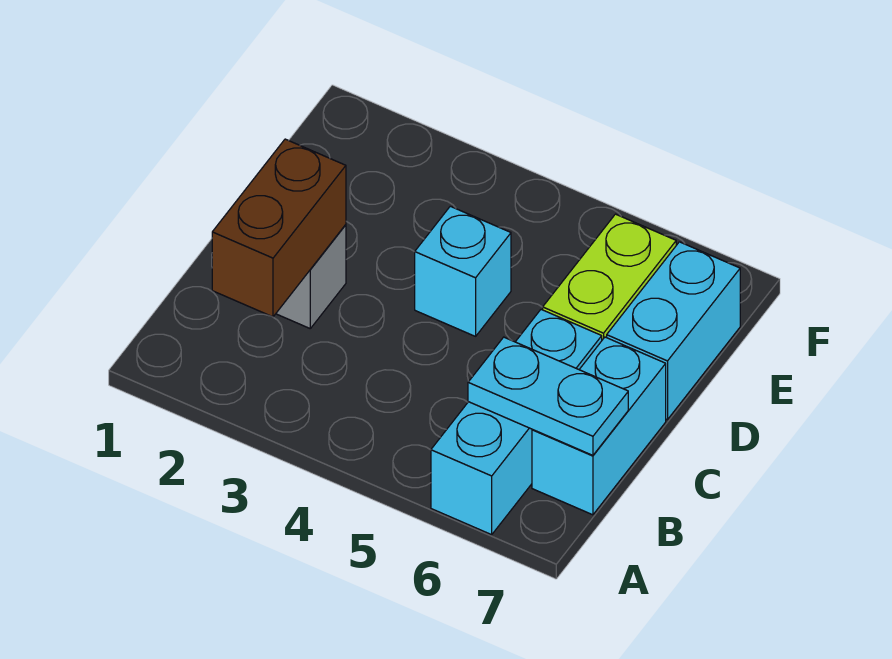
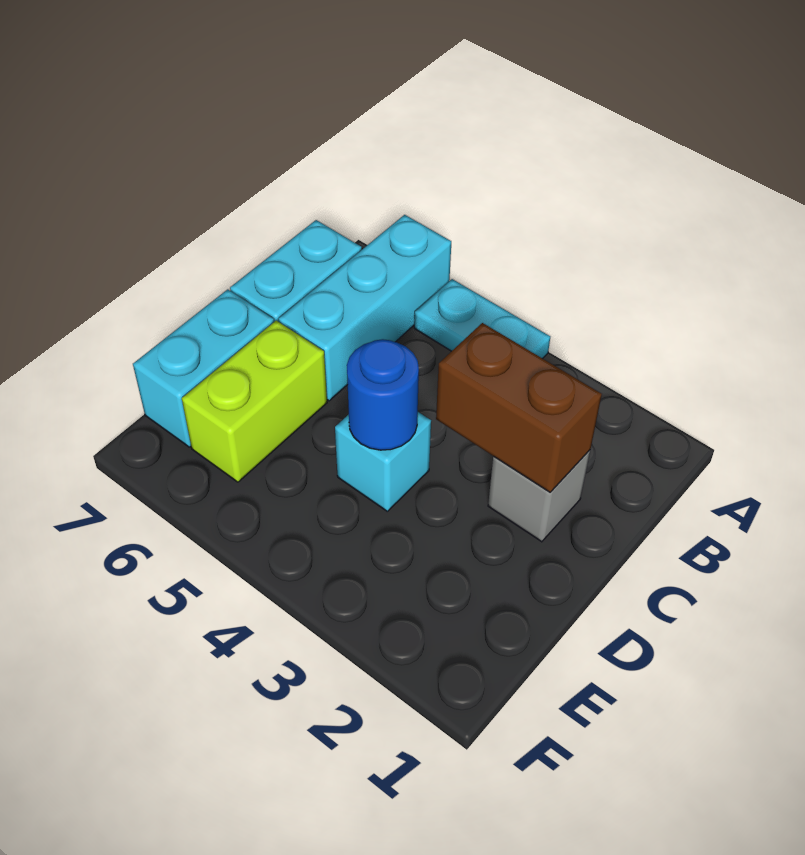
brown brick B2:C2 level 2 -> brown brick C2:C3 level 2
cyan plate B6:B7 level 2 -> cyan plate A4:A5 level 1
none -> blue round brick D4 level 2

